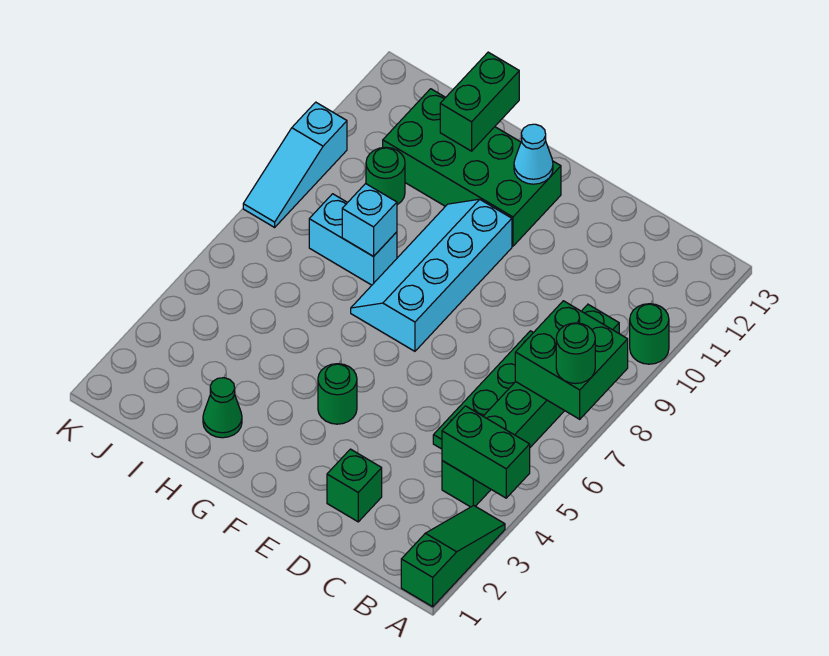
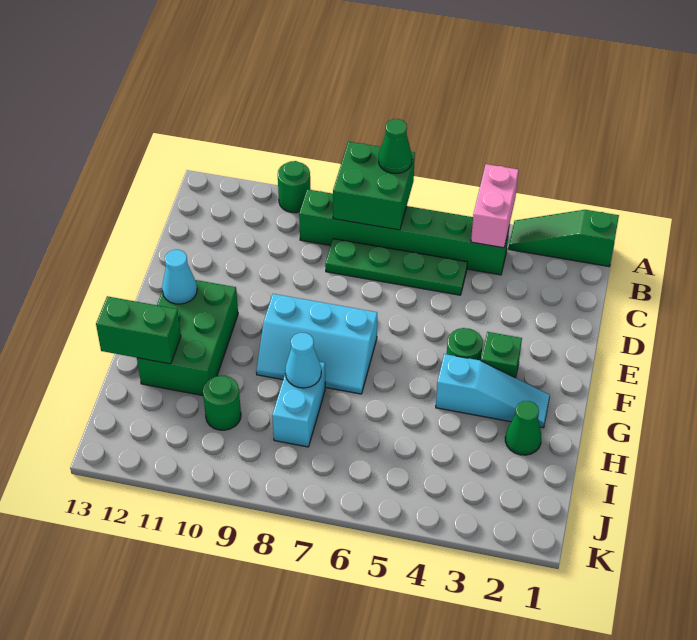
green brick A4:B4 level 2 -> pink brick A4:B4 level 2
green round brick A7 level 3 -> green cone A7 level 3
green brick D2 level 1 -> green brick F3 level 1
cyan slope F7:G10 level 1 top F -> cyan slope F7:G9 level 1 top F
green brick F11:I12 level 1 -> green brick F11:H12 level 1
cyan brick H8 level 2 -> cyan cone H8 level 2
cyan slope K8:K10 level 1 top 10 -> cyan slope G2:G4 level 1 top 4

